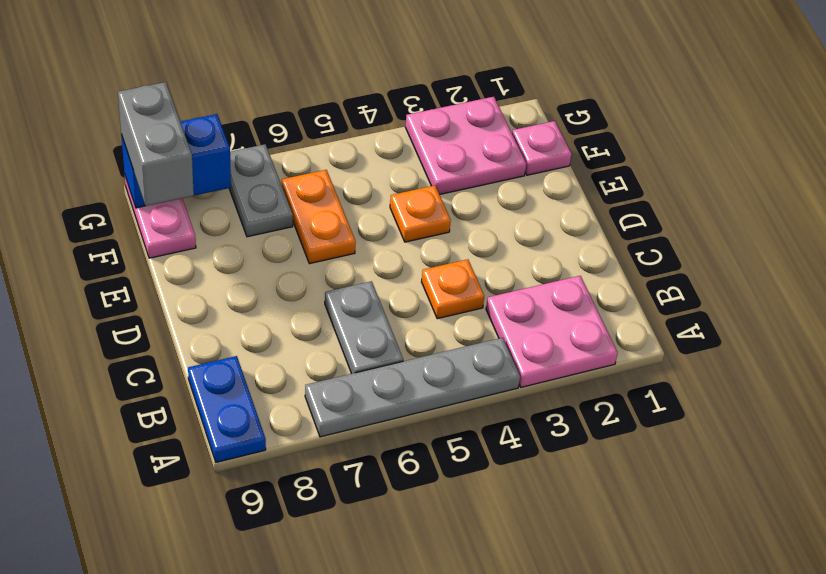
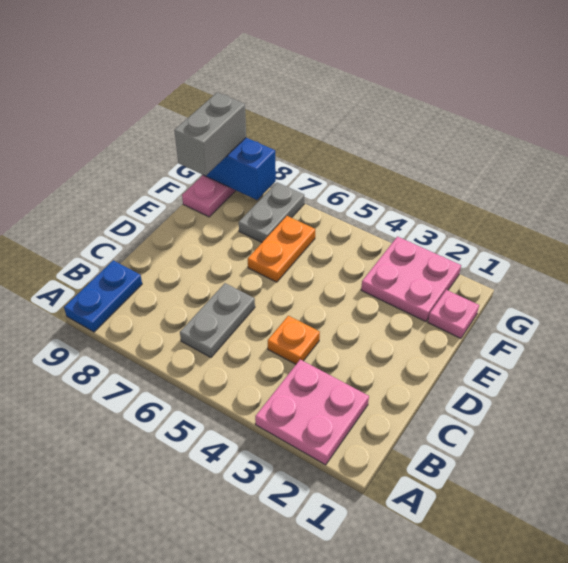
grey plate A4:A7 level 1 -> none
orange plate E4 level 1 -> none

